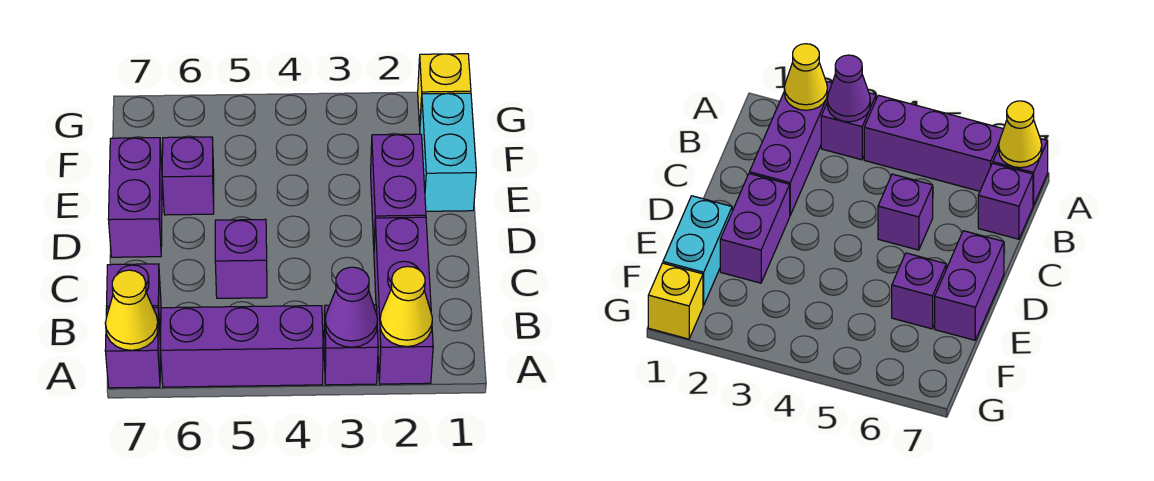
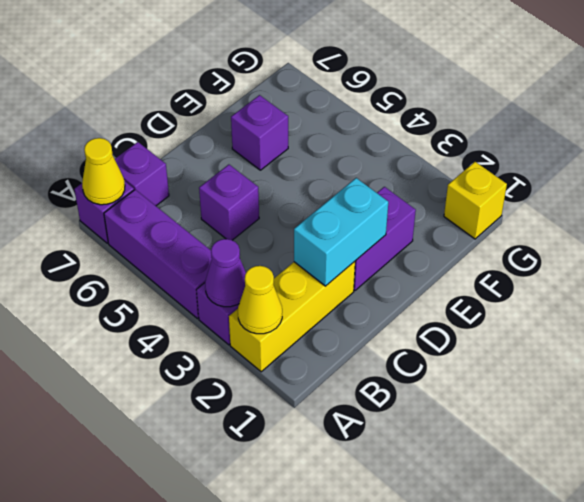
purple brick A2:C2 level 1 -> yellow brick A2:C2 level 1
purple brick D7:E7 level 1 -> none
cyan brick E1:F1 level 1 -> cyan brick C2:D2 level 2

